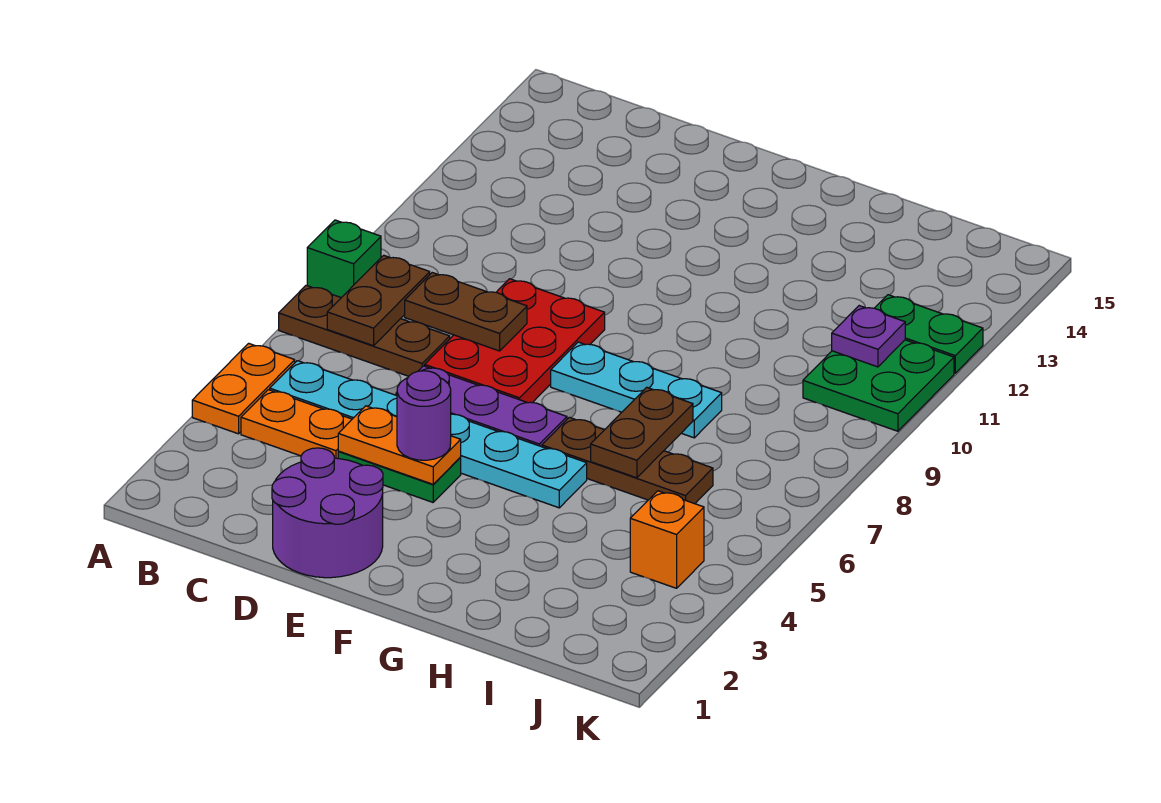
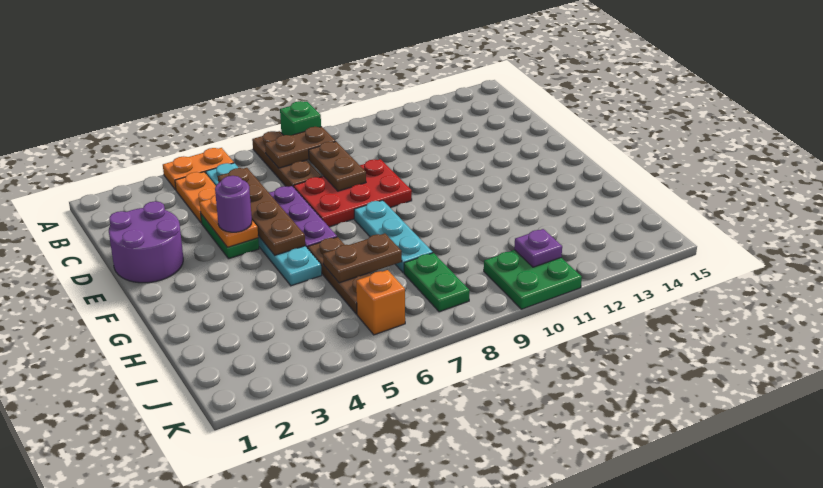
none -> brown plate C5:F5 level 2
orange brick J4 level 1 -> orange brick J6 level 1
green plate J12:K12 level 1 -> green plate I8:J8 level 1

